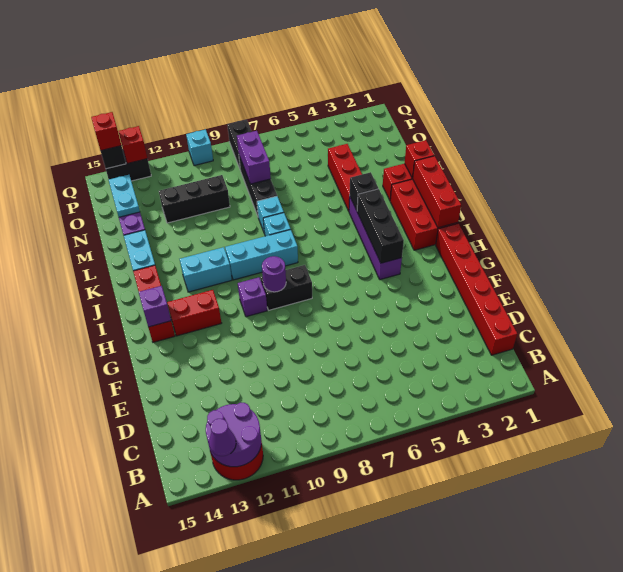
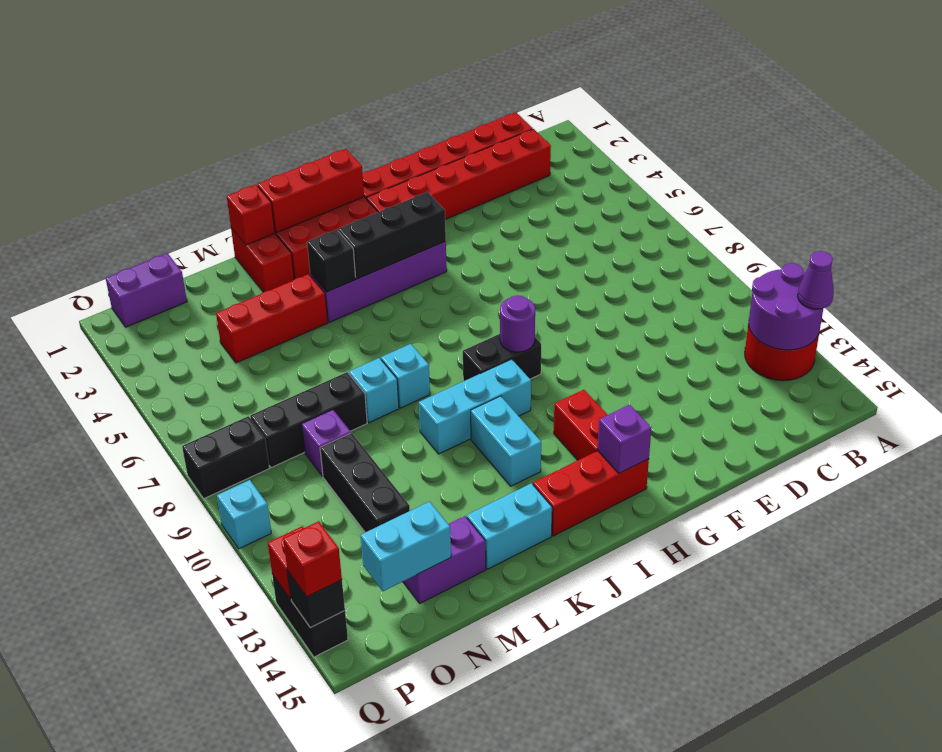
none -> red brick C2:H2 level 1
black brick H8:H9 level 1 -> black brick H9:I9 level 1
purple brick H10 level 1 -> purple brick N9 level 1
cyan brick J8:J10 level 1 -> cyan brick I10:K10 level 1
purple brick N8:O8 level 2 -> purple brick O1:P1 level 1
cyan plate N14:O14 level 2 -> cyan brick N14:O14 level 2

